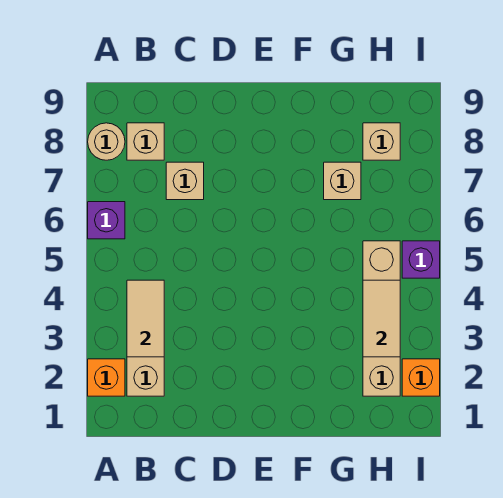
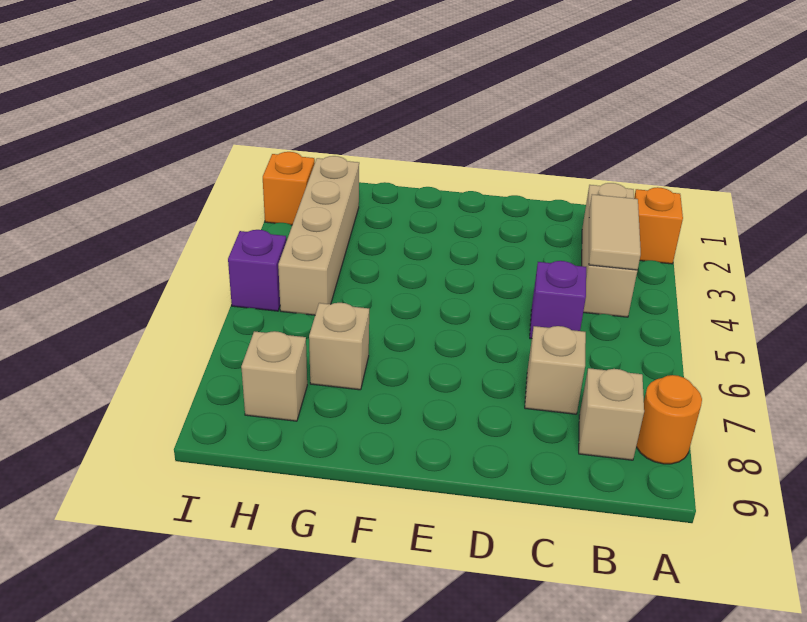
purple brick A6 level 1 -> purple brick C5 level 1
tan round brick A8 level 1 -> orange round brick A8 level 1
tan tile H3:H4 level 2 -> none

